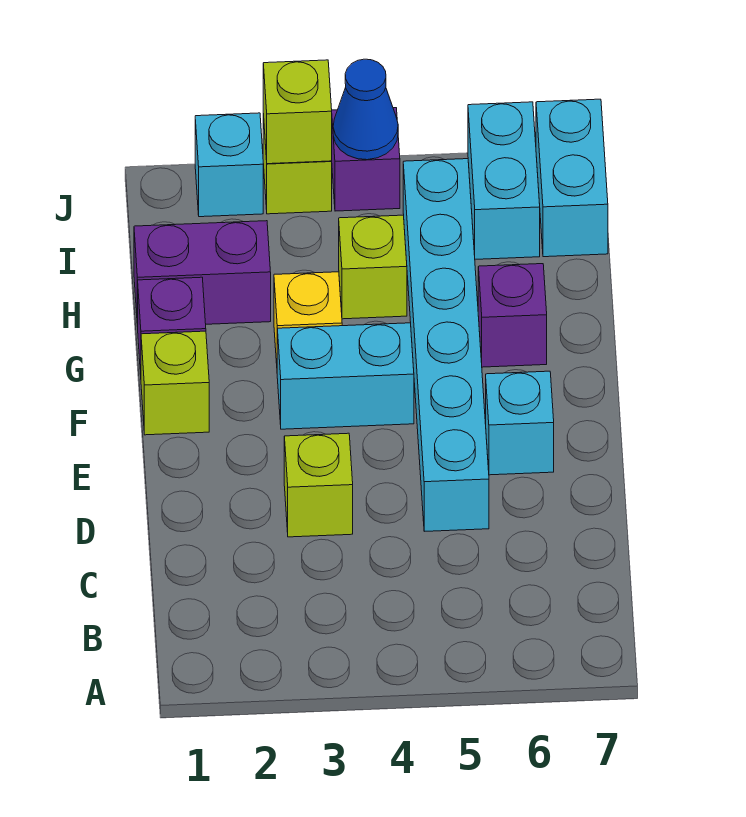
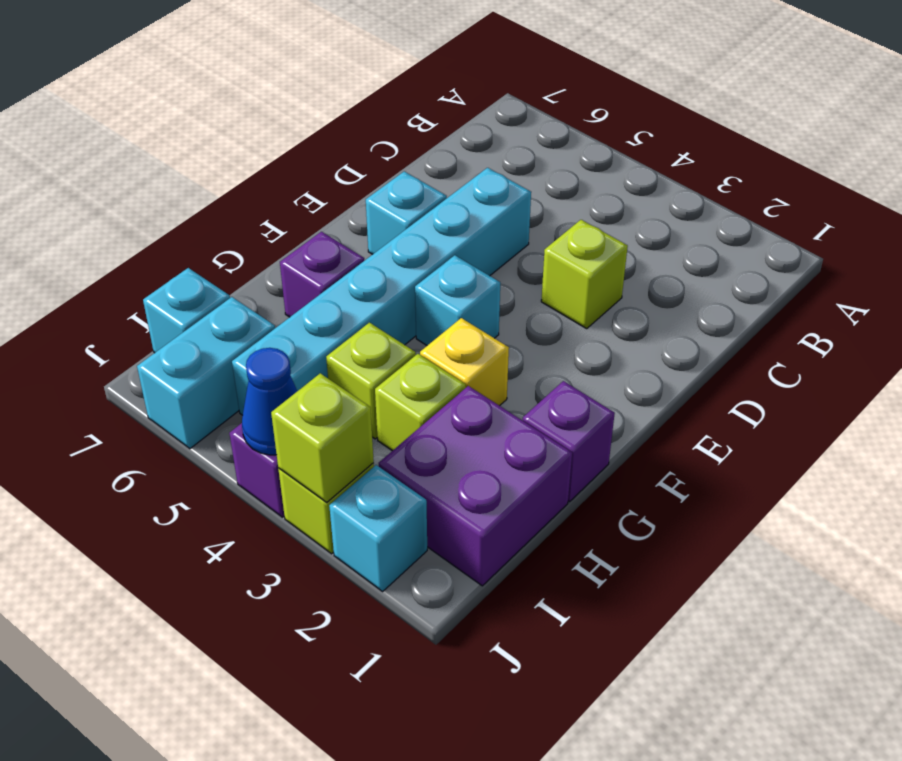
lime brick F1 level 1 -> lime brick H3 level 1
cyan brick F3:F4 level 1 -> cyan brick F4 level 1
purple brick H1:H2 level 1 -> purple brick H1:I2 level 1
cyan brick I7:J7 level 1 -> cyan brick I7 level 1

